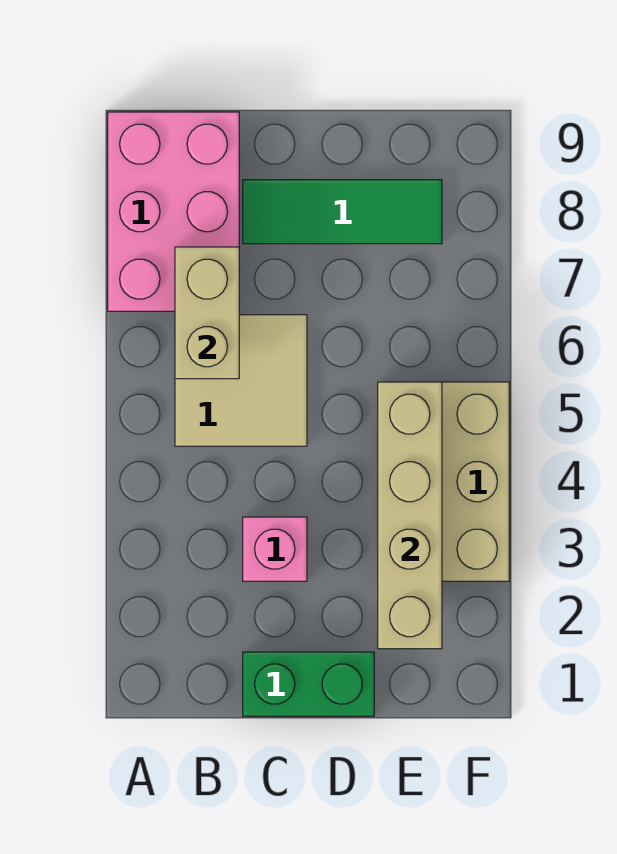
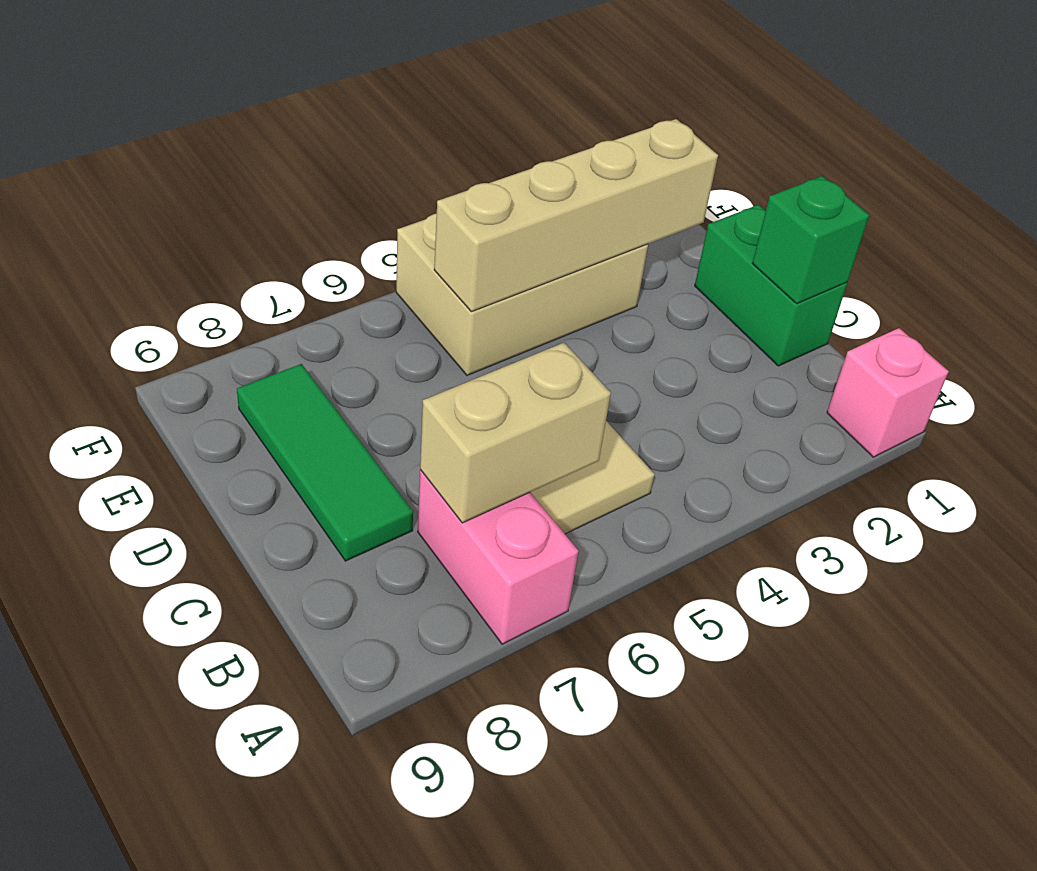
pink brick A7:B9 level 1 -> pink brick A7:B7 level 1
none -> green brick C1 level 2
pink brick C3 level 1 -> pink brick A1 level 1

